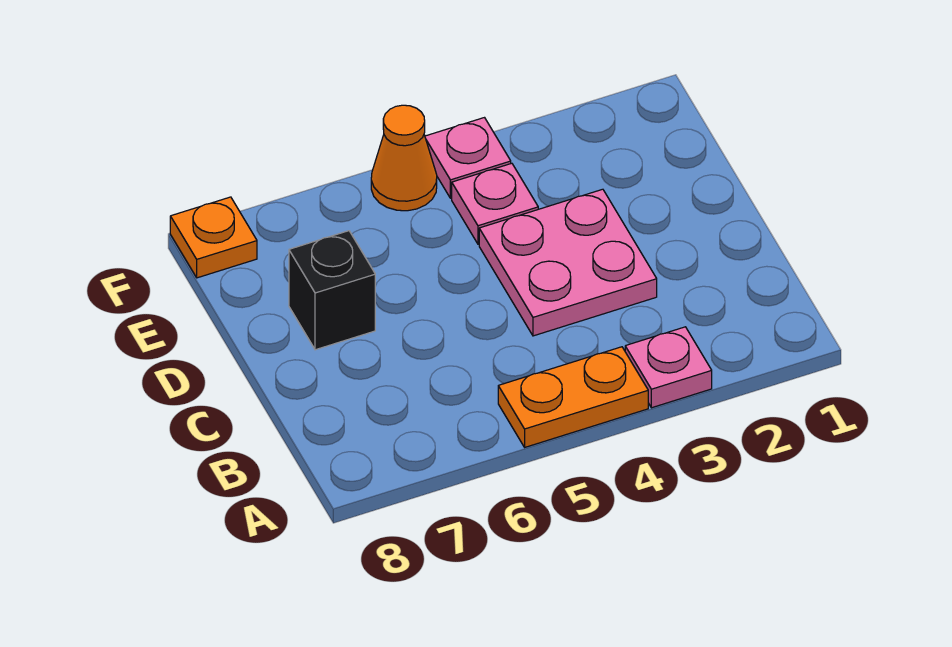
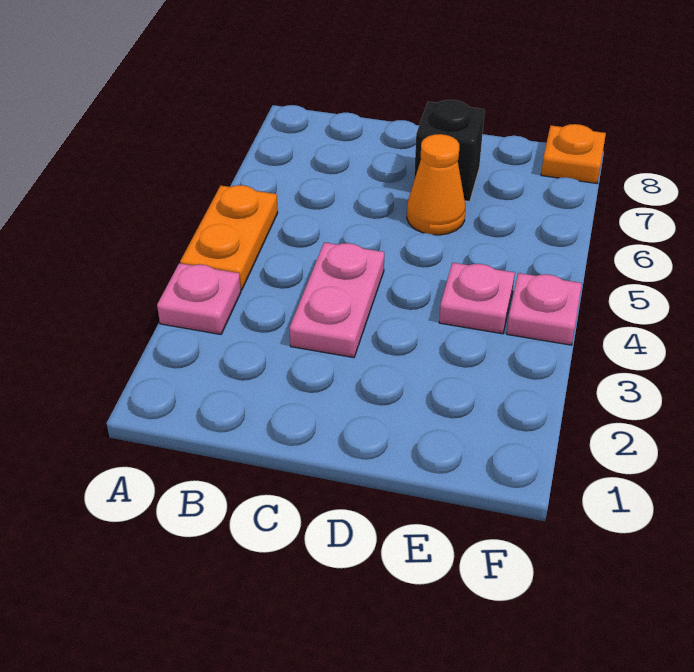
pink plate C3:D4 level 1 -> pink plate C3:C4 level 1
orange cone F5 level 1 -> orange cone D6 level 1

